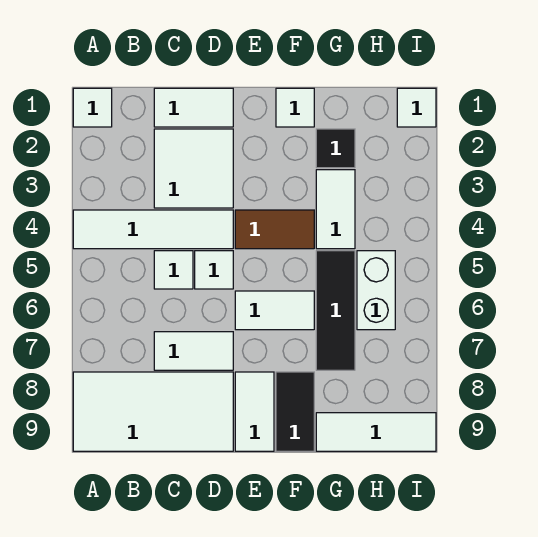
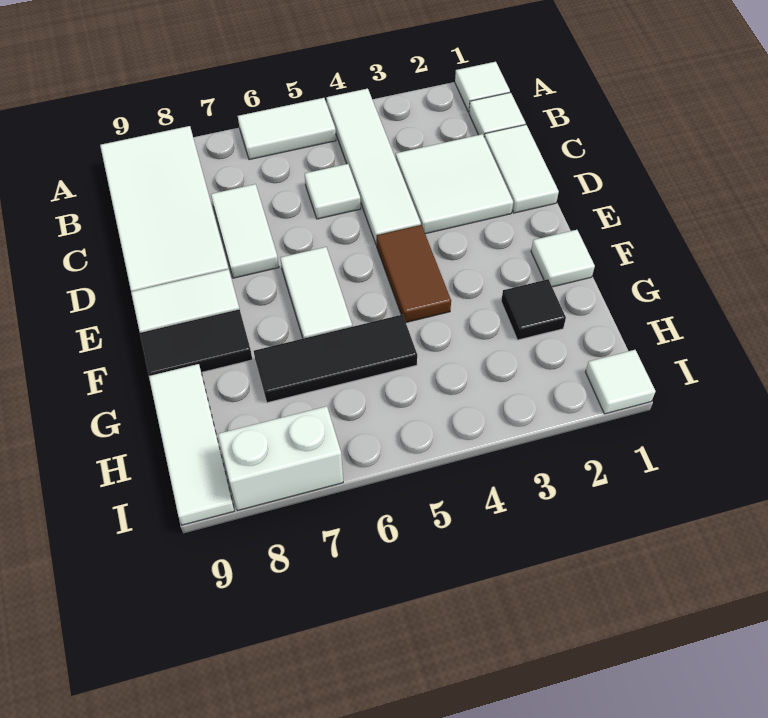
white tile D5 level 1 -> white tile B1 level 1
white tile G3:G4 level 1 -> white tile A5:A6 level 1
white brick H5:H6 level 1 -> white brick I7:I8 level 1

